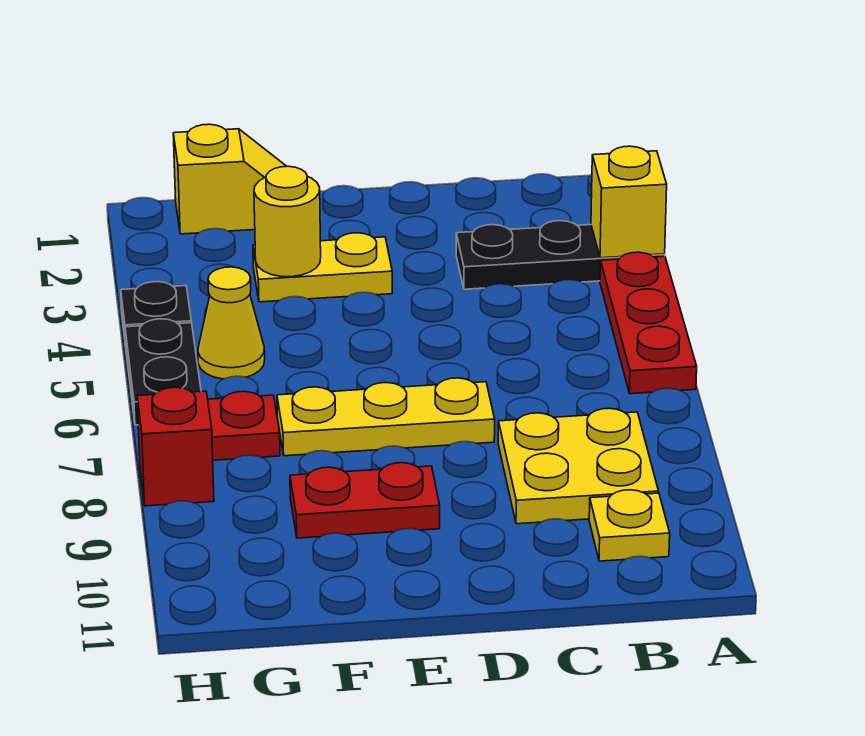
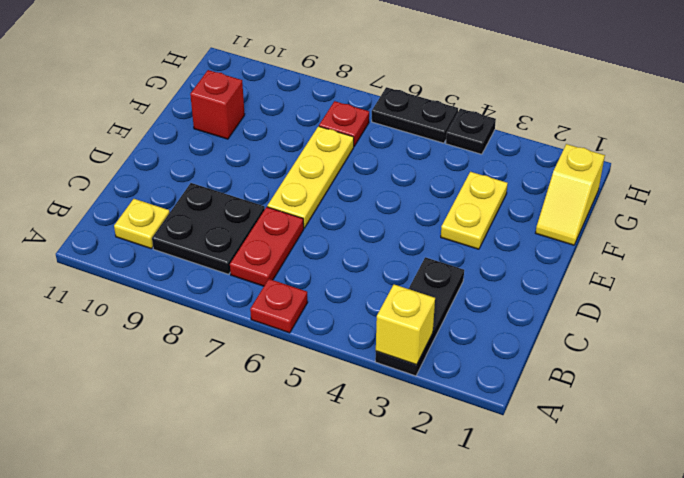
red plate A4:A6 level 1 -> red plate A6 level 1
yellow plate B8:C9 level 1 -> black plate B8:C9 level 1
red plate E9:F9 level 1 -> red plate B7:C7 level 1
yellow round brick F3 level 2 -> none
yellow cone G5 level 1 -> none
red brick H8 level 1 -> red brick F10 level 1

